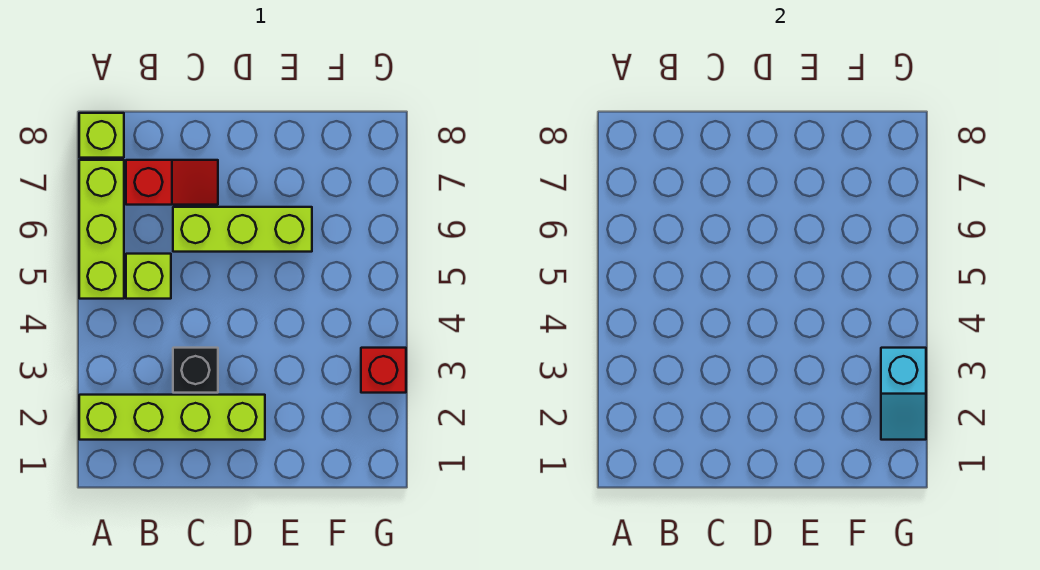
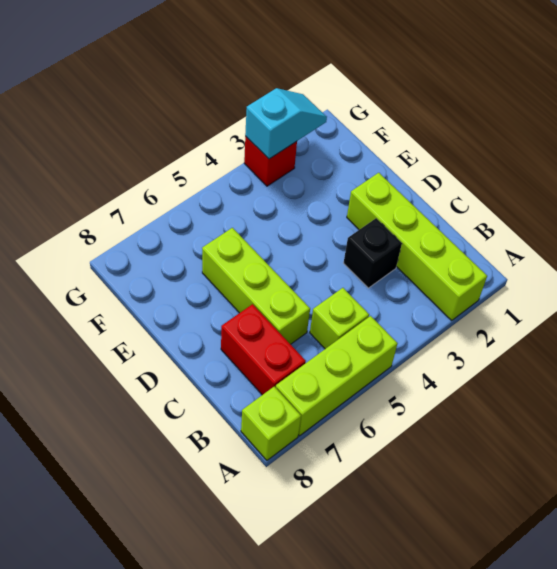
red slope B7:C7 level 1 top B -> red brick B7:C7 level 1

